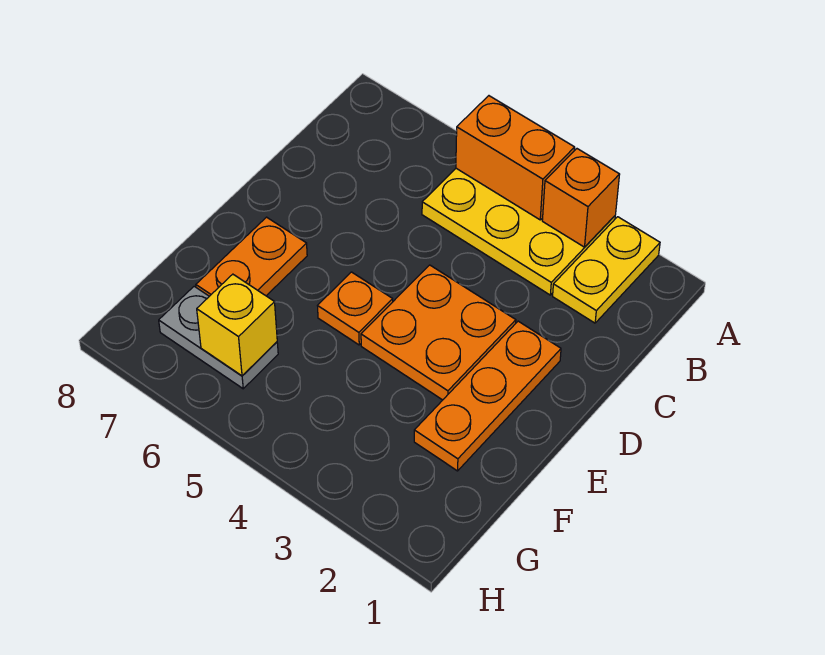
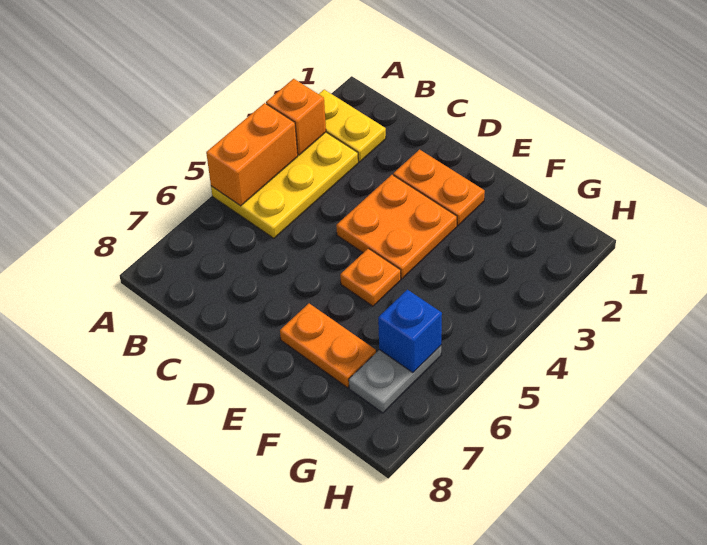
orange plate D2:F2 level 1 -> orange plate D2:E2 level 1
yellow brick G6 level 2 -> blue brick G6 level 2

